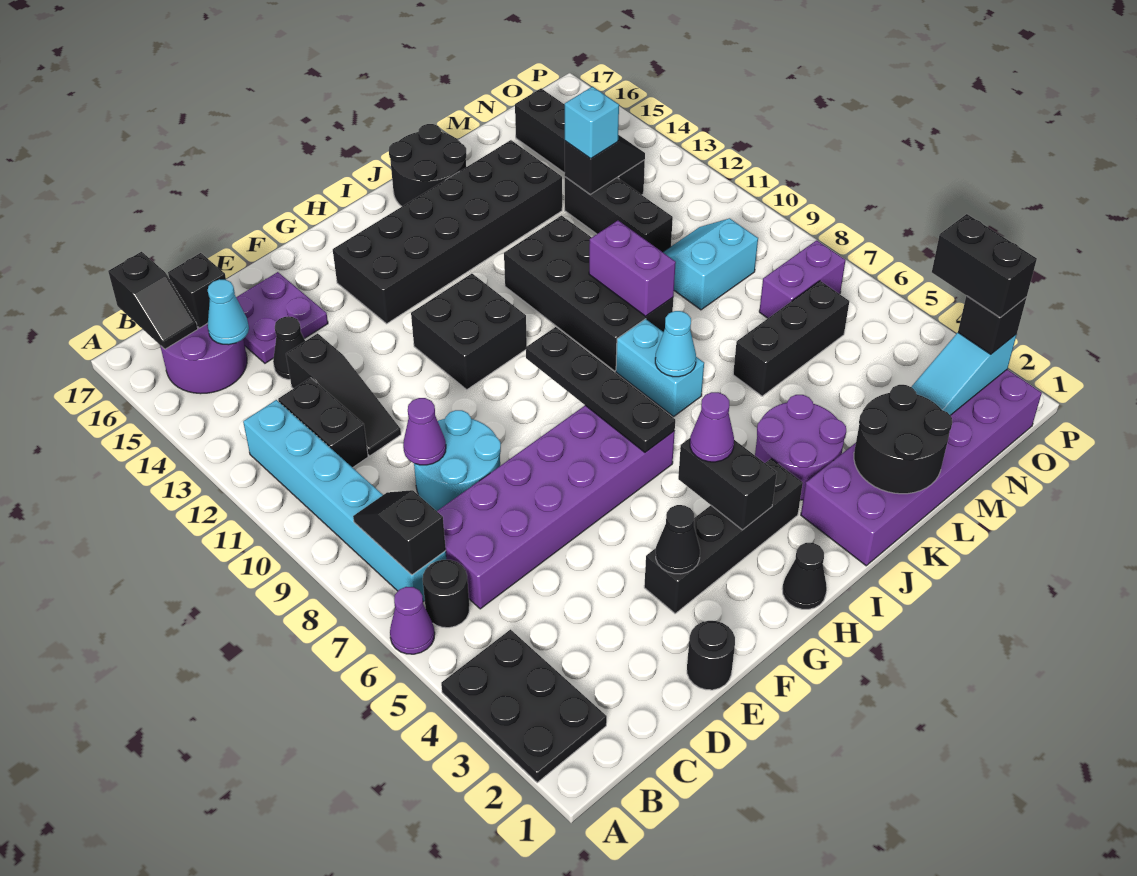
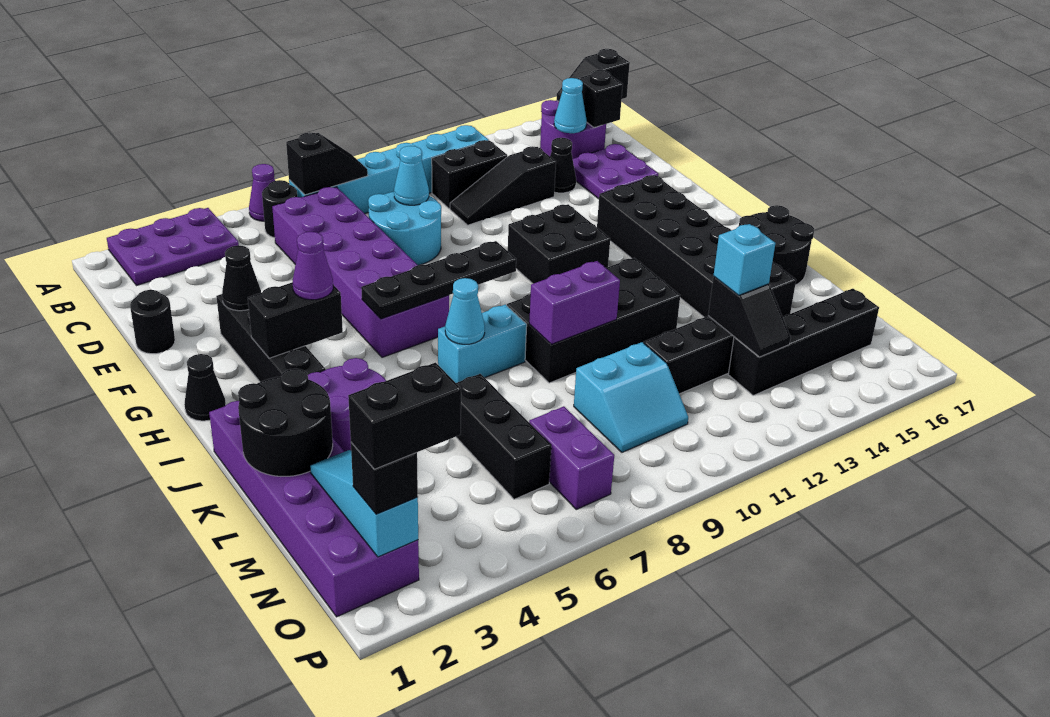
black plate A2:B4 level 1 -> purple plate A2:B4 level 1
purple cone D9 level 2 -> cyan cone D9 level 2
cyan slope M9:N10 level 1 top 9 -> cyan slope M9:N10 level 1 top M

